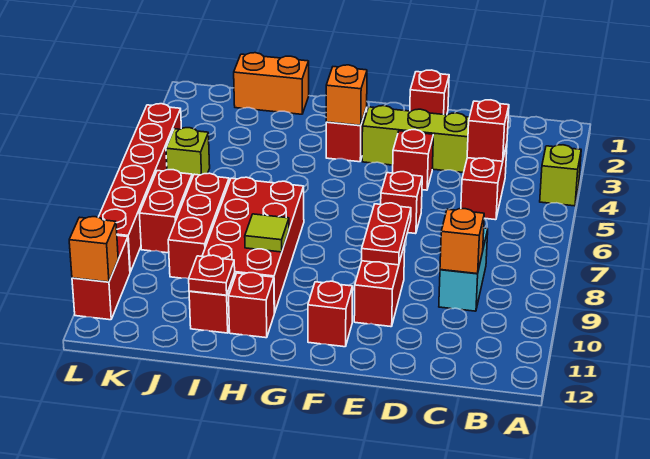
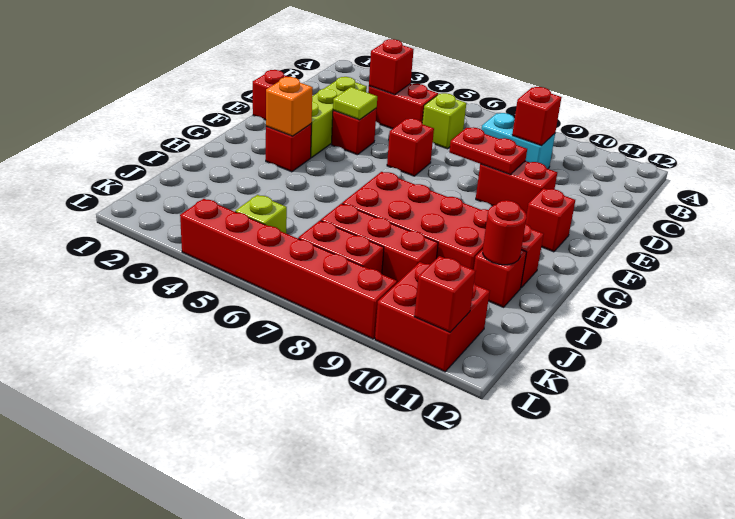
lime brick A4 level 1 -> lime brick C6 level 1
orange brick C9 level 2 -> red brick C9 level 2
lime tile H9 level 2 -> lime tile E4 level 2
orange brick I1:J1 level 1 -> none
red plate I11 level 2 -> red round brick I11 level 2
red brick L10:L11 level 1 -> red brick K10:L11 level 1
orange brick L11 level 2 -> red brick L11 level 2

